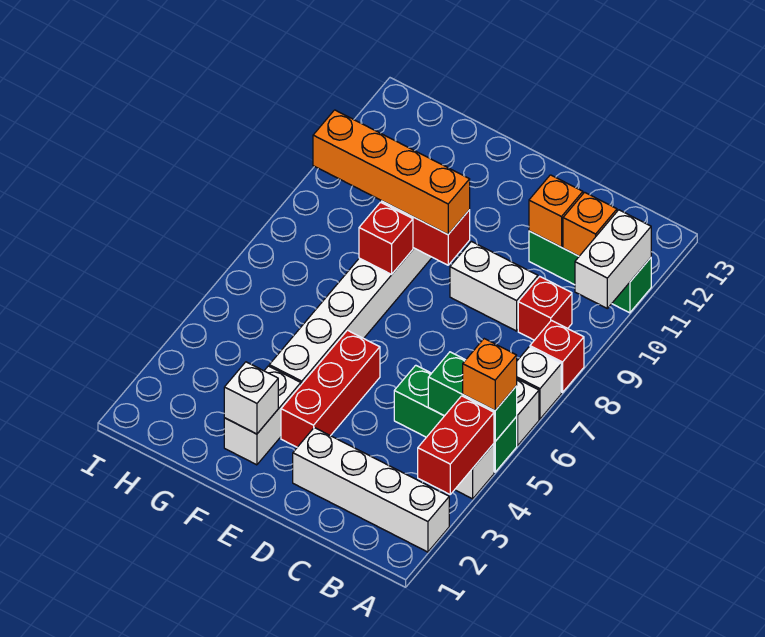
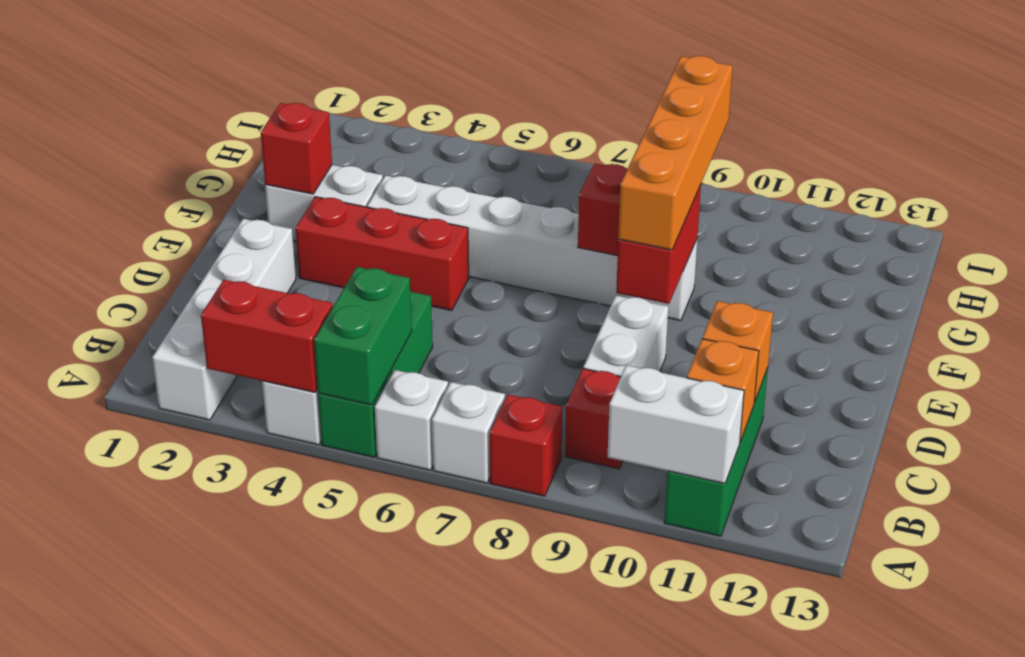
orange brick A5 level 3 -> none
white brick F2 level 2 -> red brick F2 level 2

